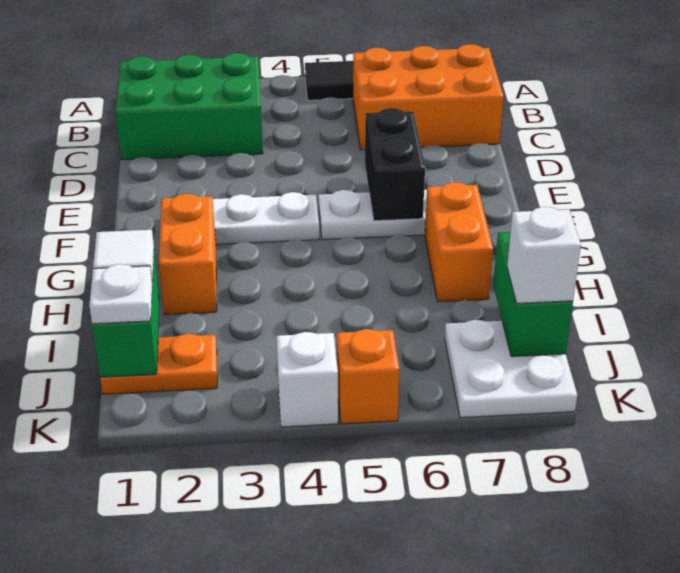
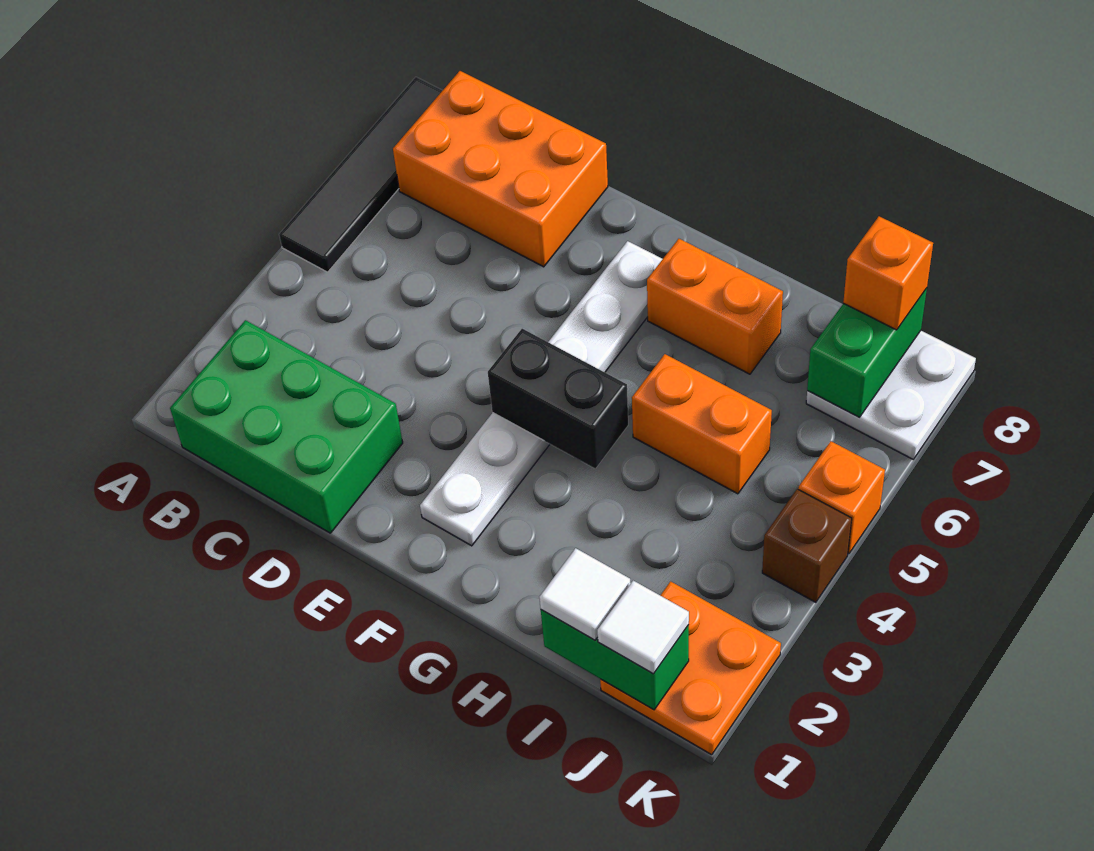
green brick B1:C3 level 1 -> green brick B1:D2 level 1
orange brick B6:C8 level 1 -> orange brick B7:D8 level 1
black brick E6:F6 level 2 -> black brick F4:G4 level 2
orange brick G2:H2 level 1 -> orange brick H5:I5 level 1
green brick I8:J8 level 2 -> green brick J7:J8 level 2
orange plate J1:J2 level 1 -> orange plate J1:K2 level 1
white plate J1 level 3 -> white tile J1 level 3
white brick J8 level 3 -> orange brick J8 level 3
white brick K4 level 1 -> brown brick K4 level 1

